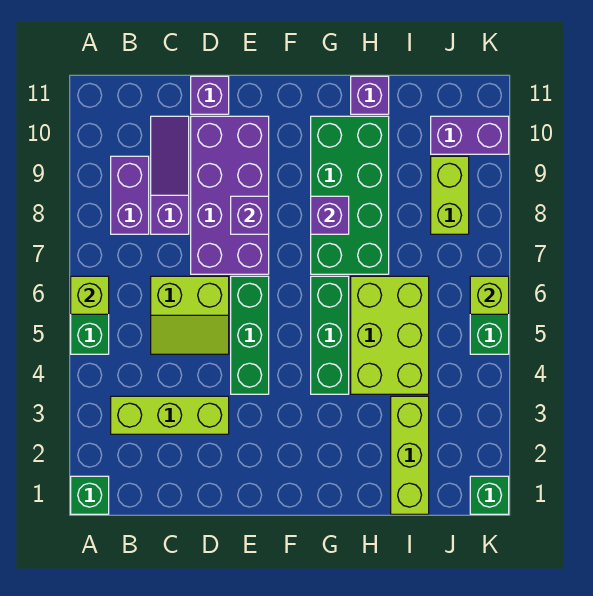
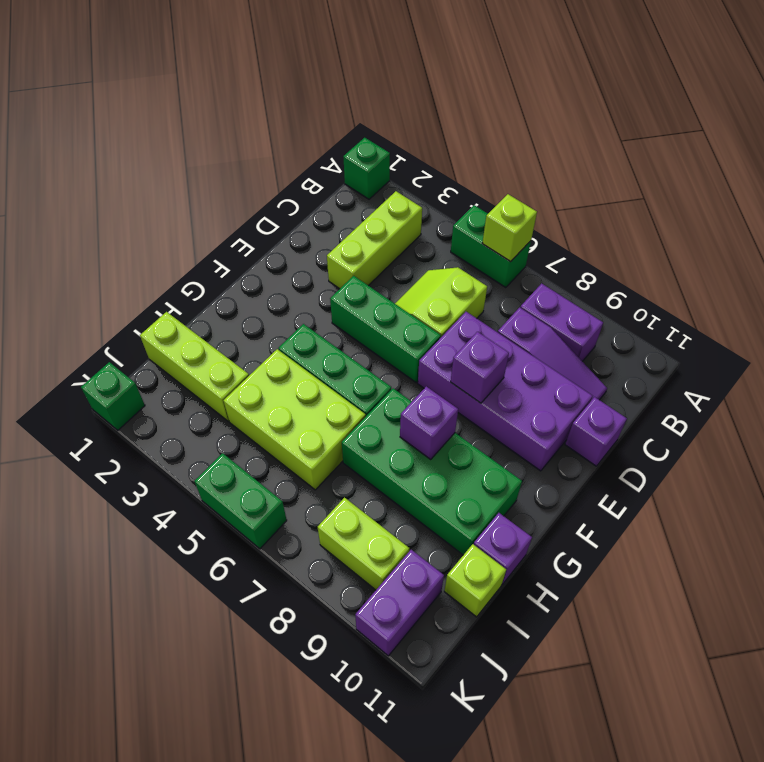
lime brick K6 level 2 -> lime brick I11 level 1

